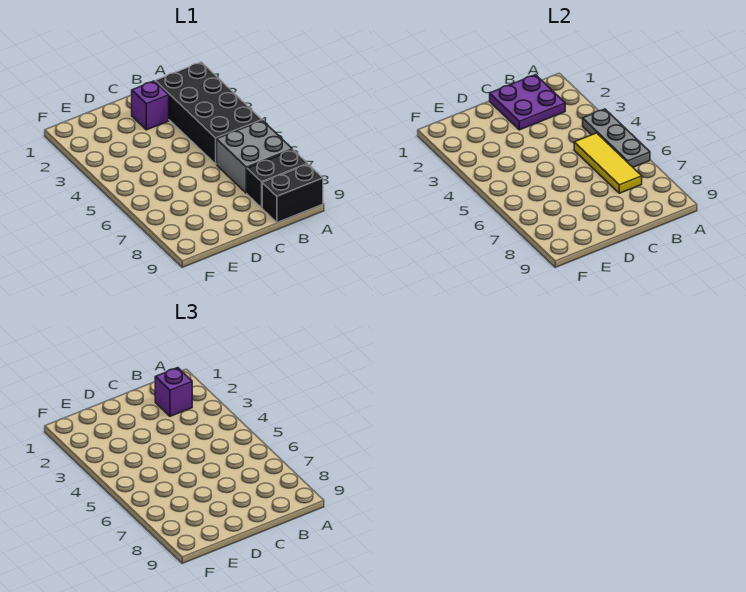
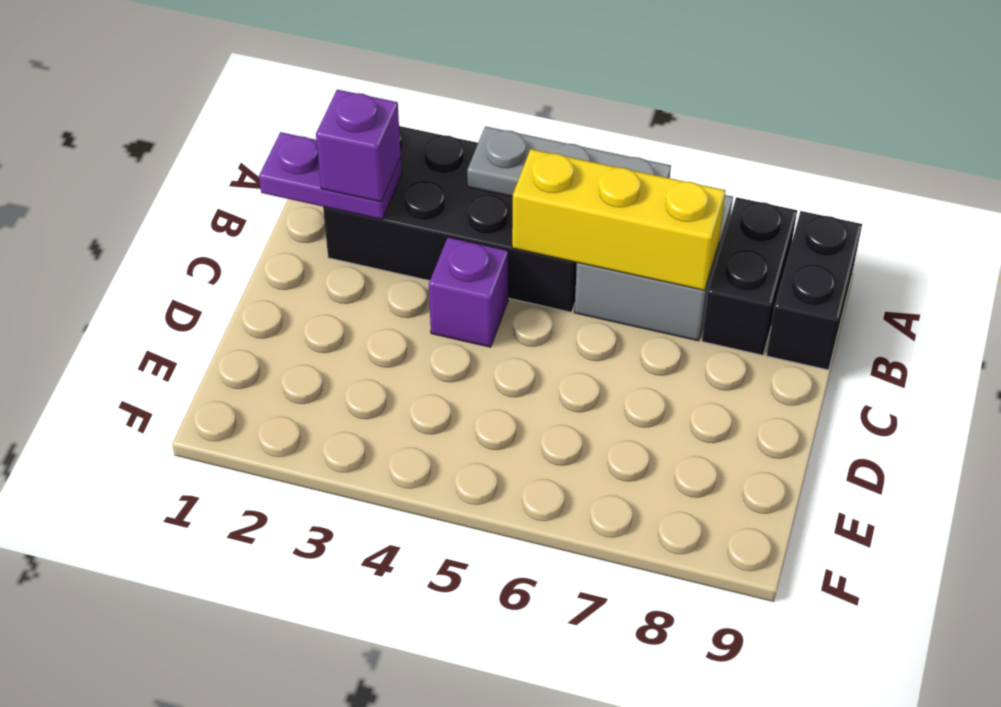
purple plate B1:C2 level 2 -> purple plate B1:B2 level 2
yellow tile B5:B7 level 2 -> yellow brick B5:B7 level 2
purple brick C2 level 1 -> purple brick C4 level 1

